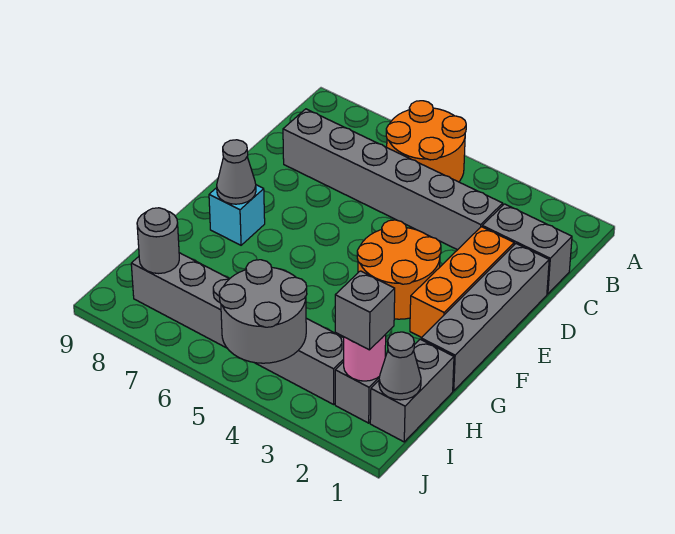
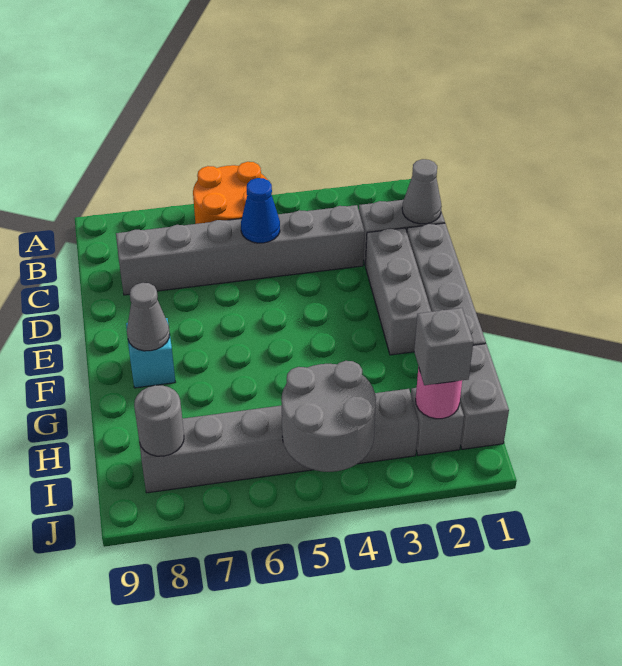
none -> blue cone C5 level 2
orange brick D2:F2 level 1 -> grey brick D2:F2 level 1
orange round brick E3:F4 level 1 -> none
grey cone I1 level 2 -> grey cone C1 level 2

